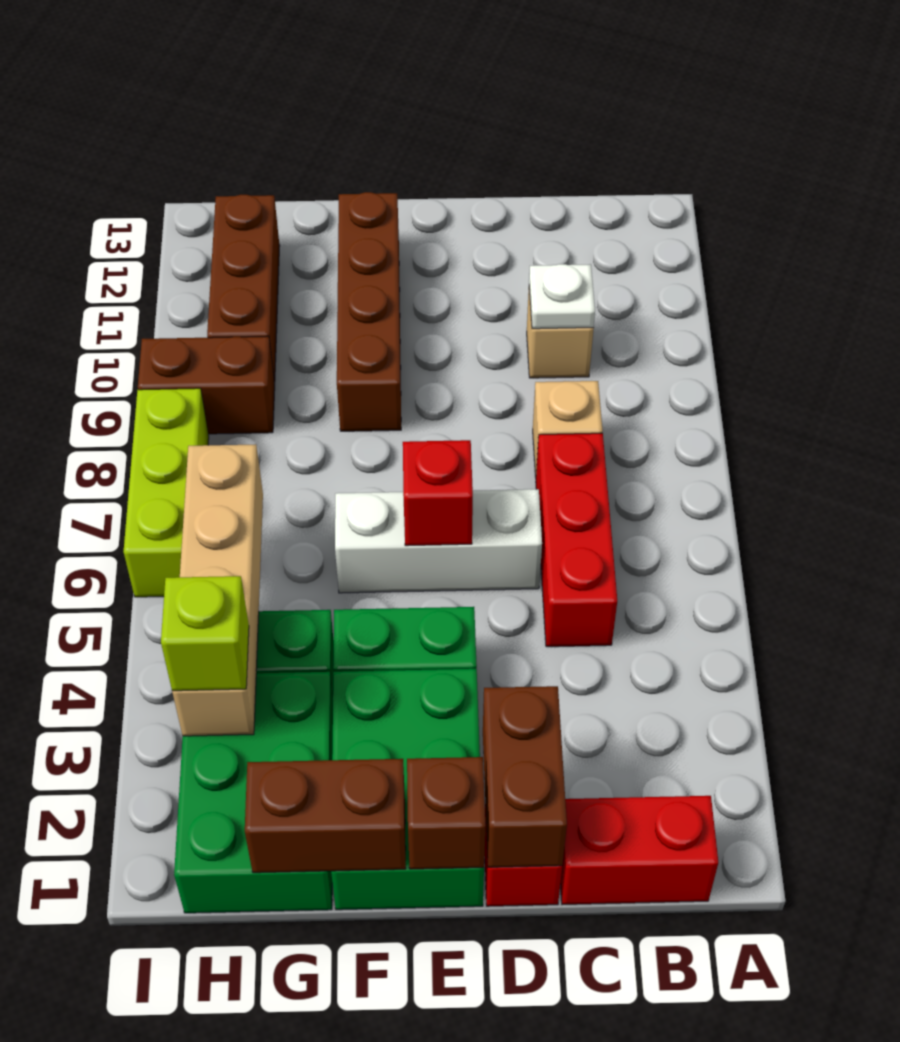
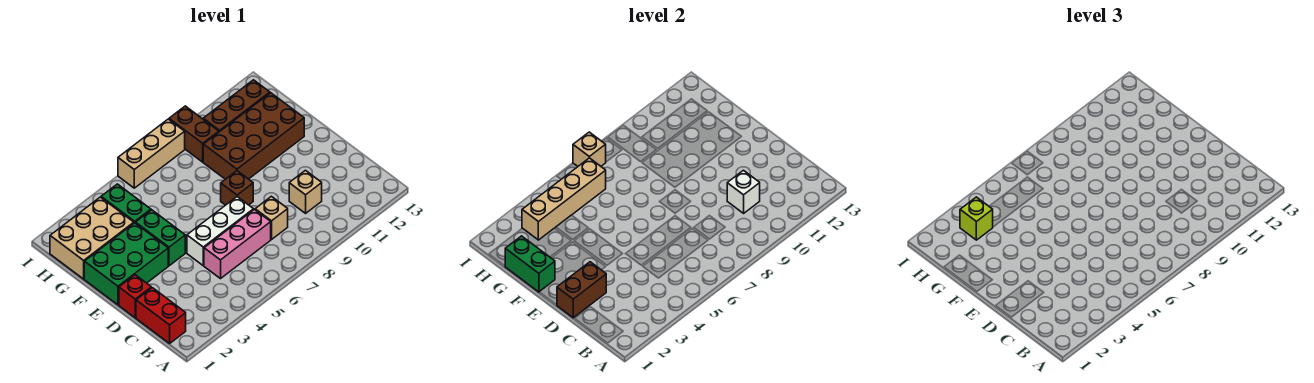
red brick C5:C7 level 1 -> pink brick C5:C7 level 1
white plate C10 level 2 -> white brick C10 level 2
white brick D6:F6 level 1 -> white brick D5:D7 level 1
brown brick E1 level 2 -> brown brick E8 level 1
red brick E6 level 2 -> none
brown brick F1:G1 level 2 -> green brick F1:G1 level 2
brown brick F9:F12 level 1 -> brown brick F9:G12 level 1
green brick G1:H3 level 1 -> tan brick G1:H3 level 1
lime brick I6:I8 level 1 -> tan brick I6:I8 level 1
none -> tan brick I7 level 2

